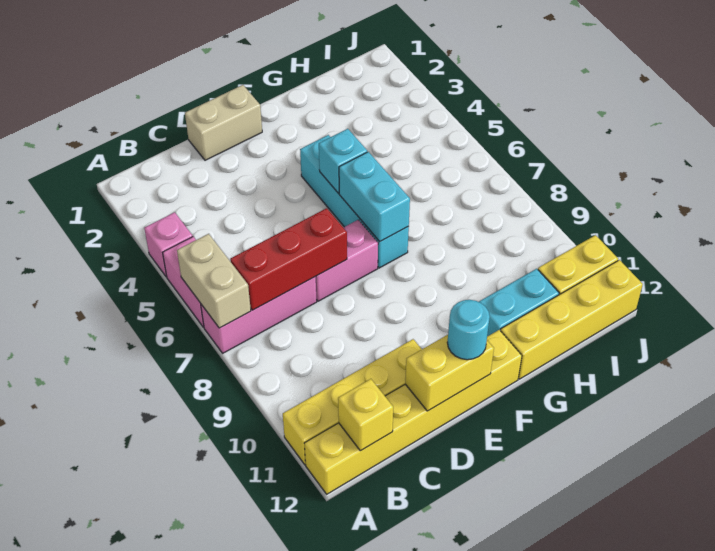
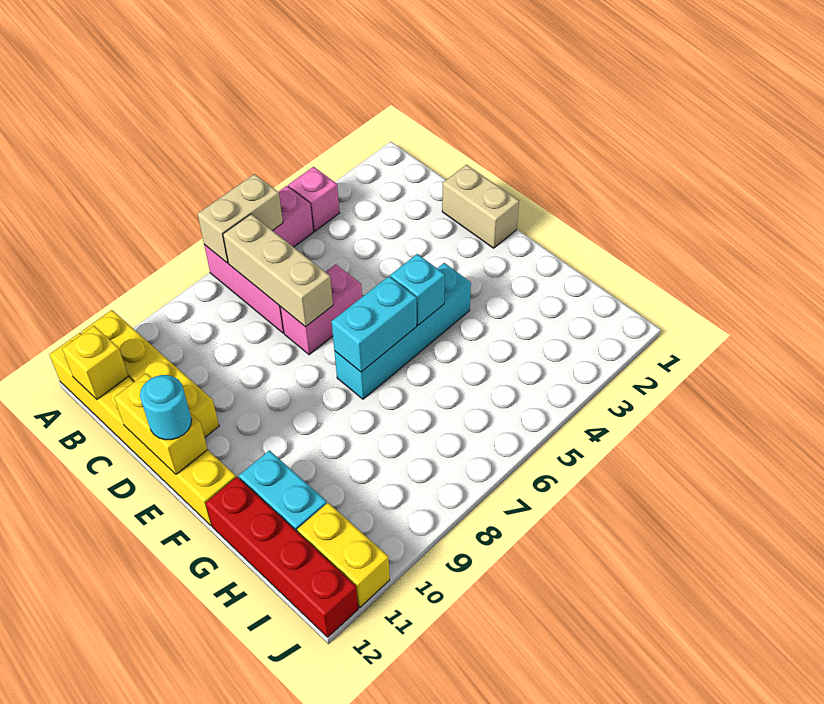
red brick B7:D7 level 2 -> tan brick B7:D7 level 2
pink brick D7:E7 level 1 -> pink brick D6:D7 level 1
yellow brick G12:J12 level 1 -> red brick G12:J12 level 1

